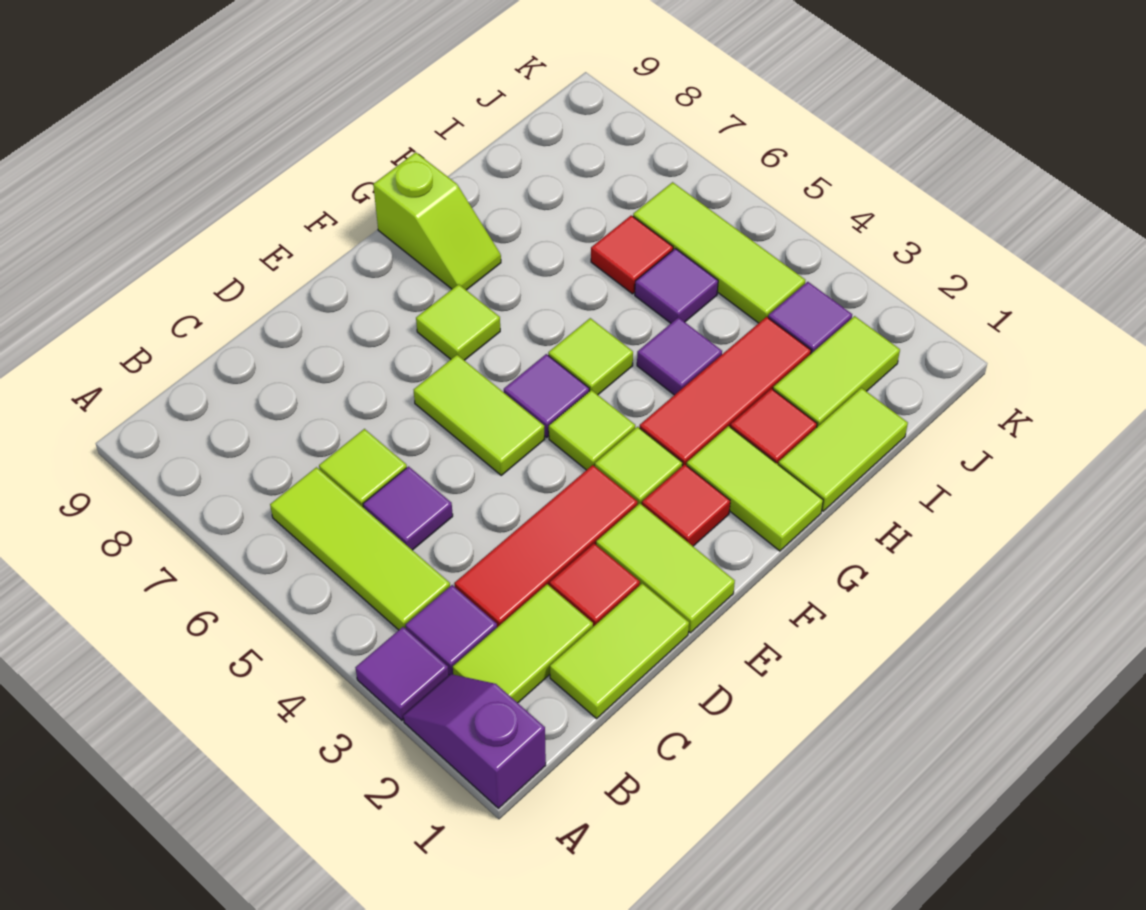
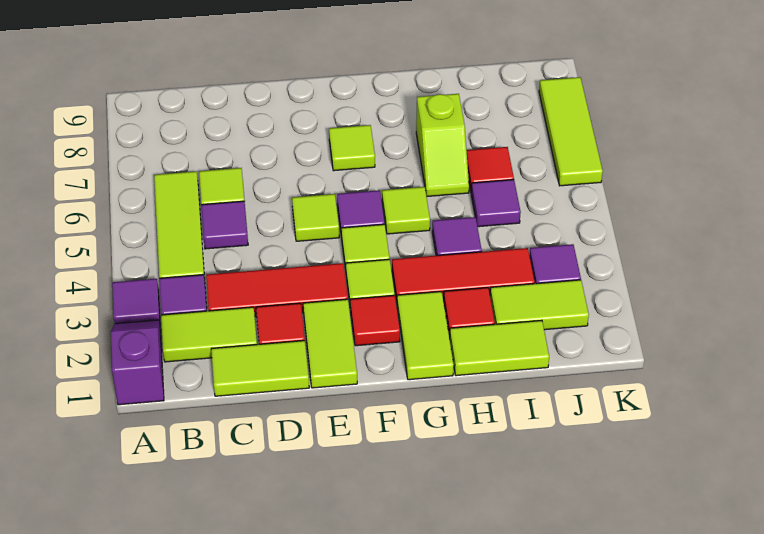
lime tile E5:E6 level 1 -> lime tile E5 level 1
lime slope G8:G9 level 1 top 9 -> lime slope H6:H7 level 1 top 7
lime tile J4:J6 level 1 -> lime tile K6:K8 level 1

